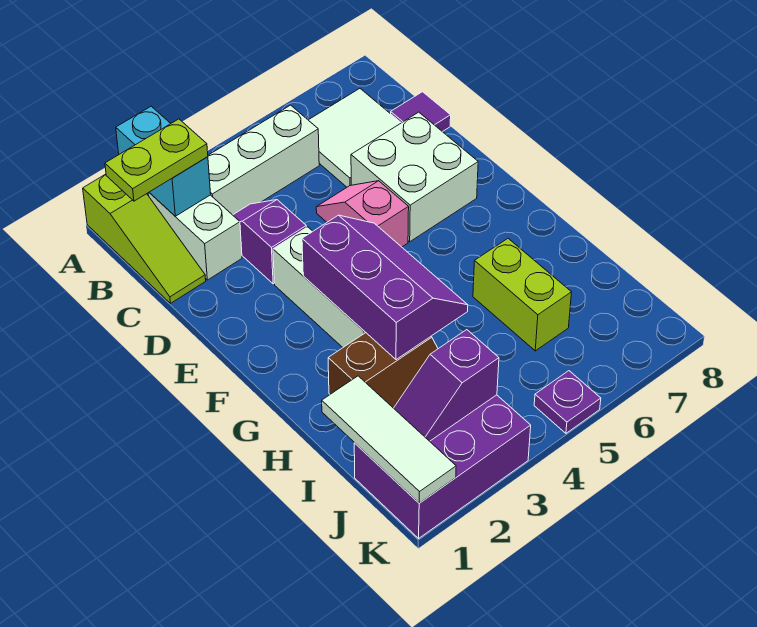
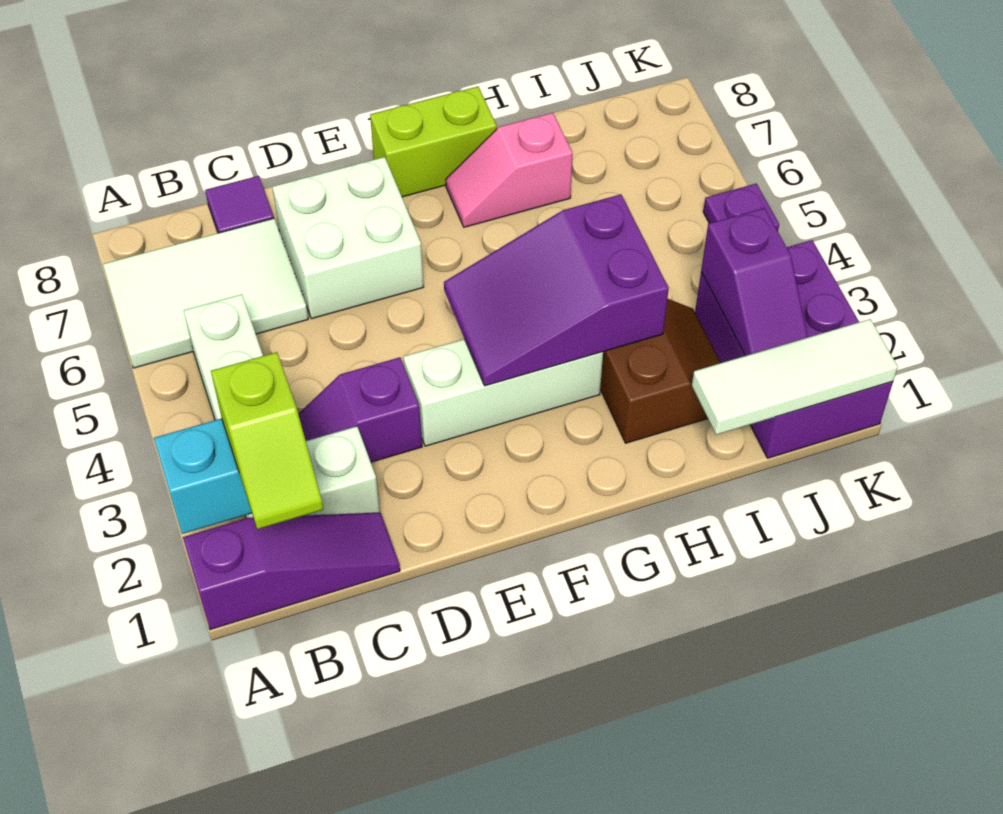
lime slope A1:C1 level 1 top A -> purple slope A1:C1 level 1 top A
lime plate B1:B2 level 3 -> lime slope B1:B2 level 3 top 2
white tile B6:C7 level 1 -> white tile A6:C7 level 1
pink slope D5:E5 level 1 top E -> pink slope G7:H7 level 1 top H
purple slope F3:H4 level 2 top 3 -> purple slope F3:H4 level 2 top H
lime brick H6:I6 level 1 -> lime brick F8:G8 level 1

